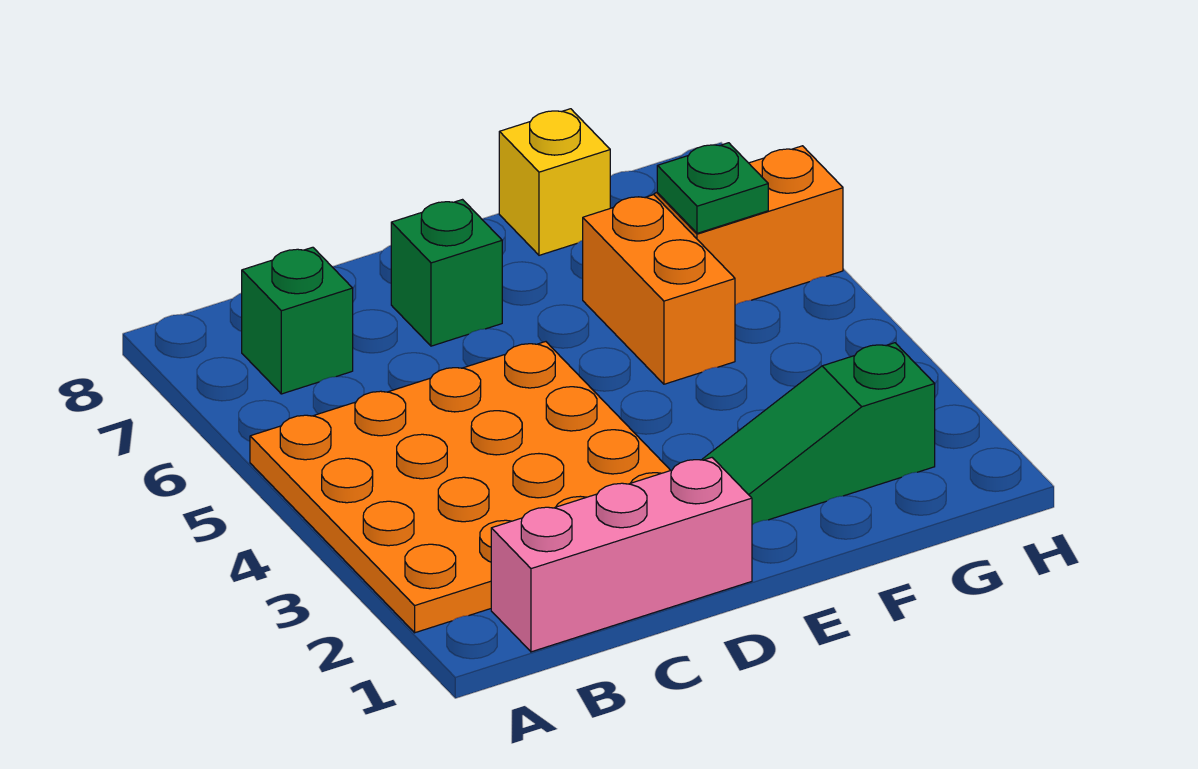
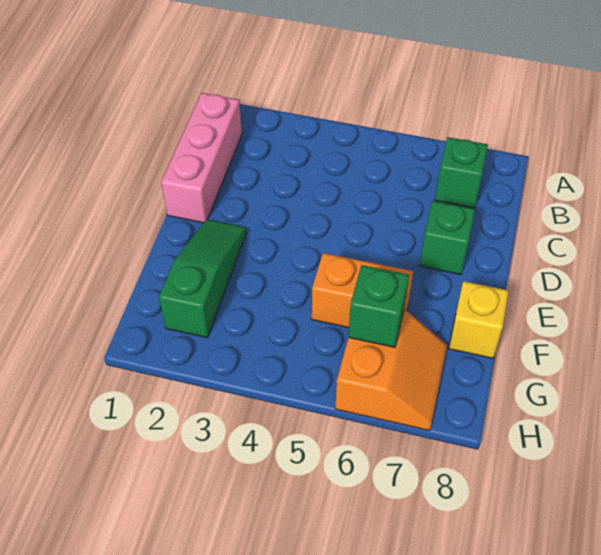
orange plate A2:D5 level 1 -> none
green plate G6 level 2 -> green brick G6 level 2

